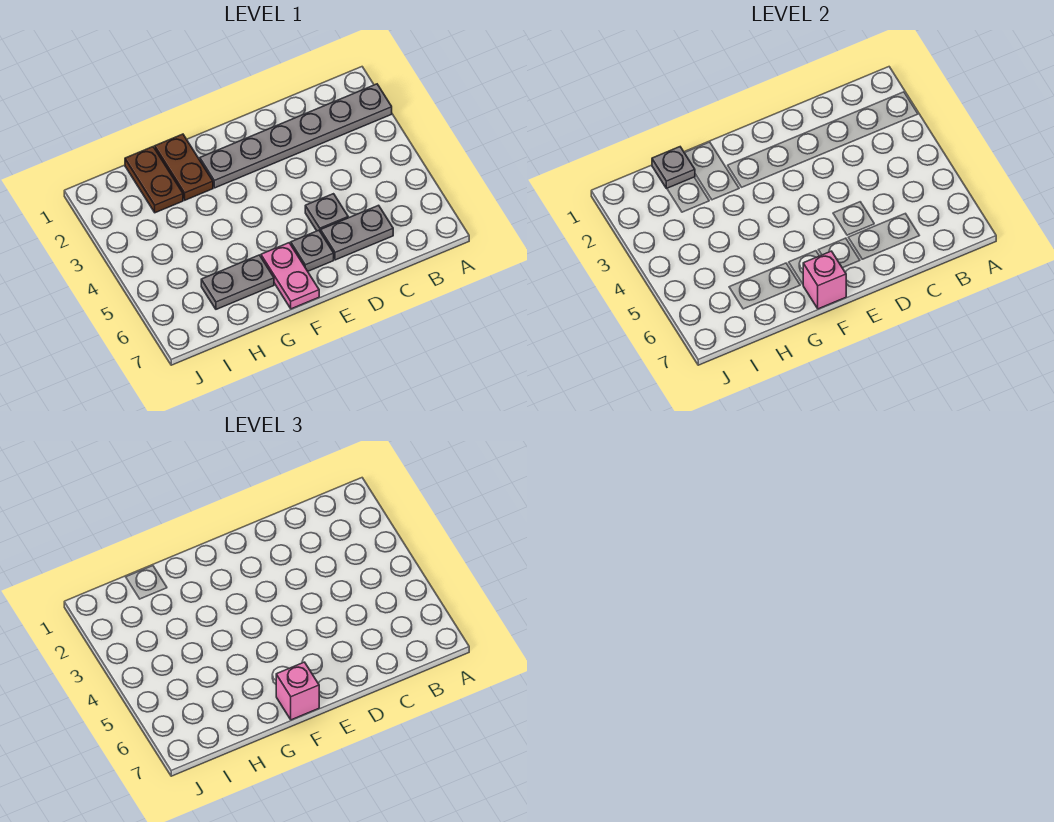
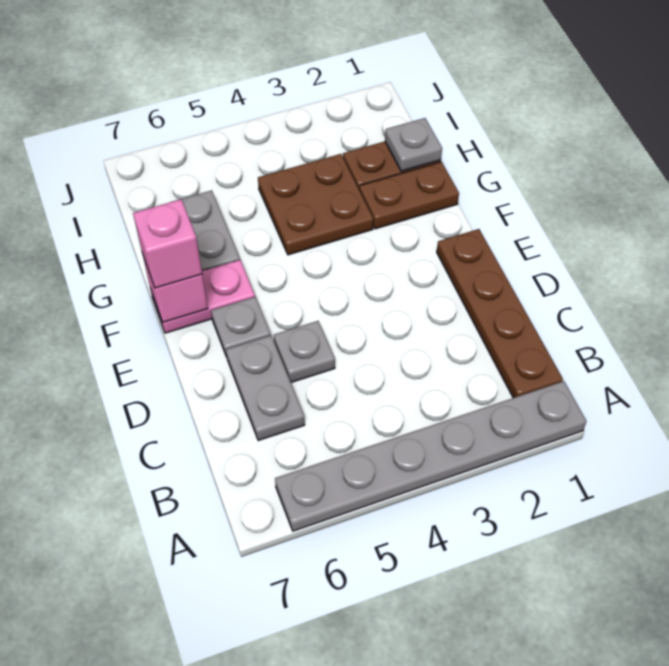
grey plate A2:F2 level 1 -> grey plate A1:A6 level 1
none -> brown plate B1:E1 level 1
none -> brown plate G3:H4 level 1

